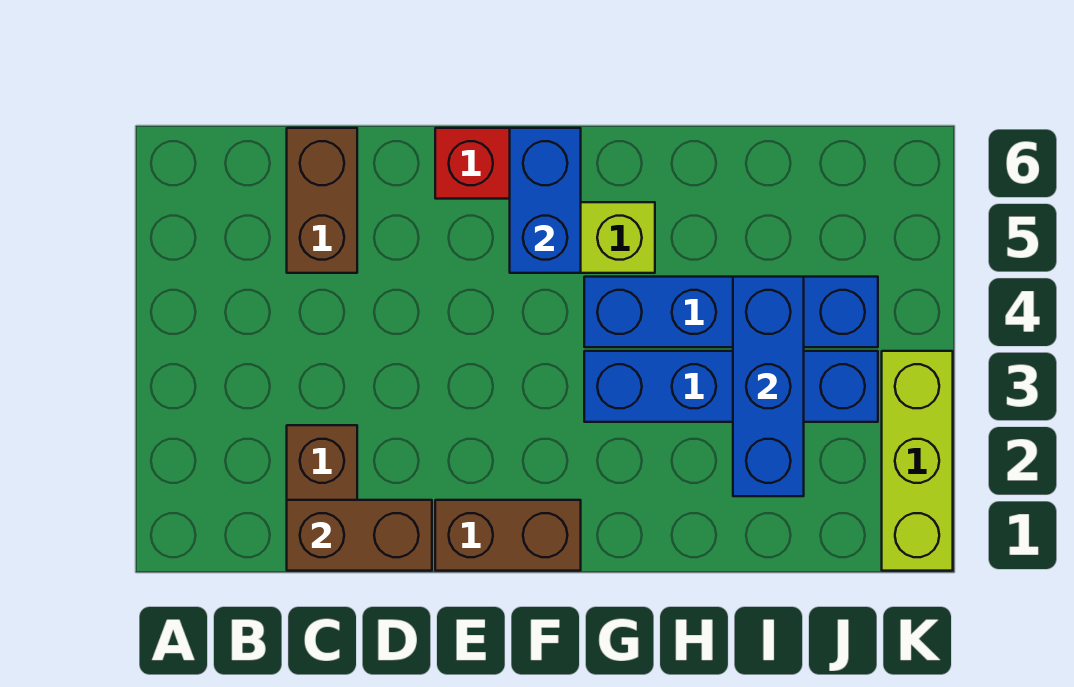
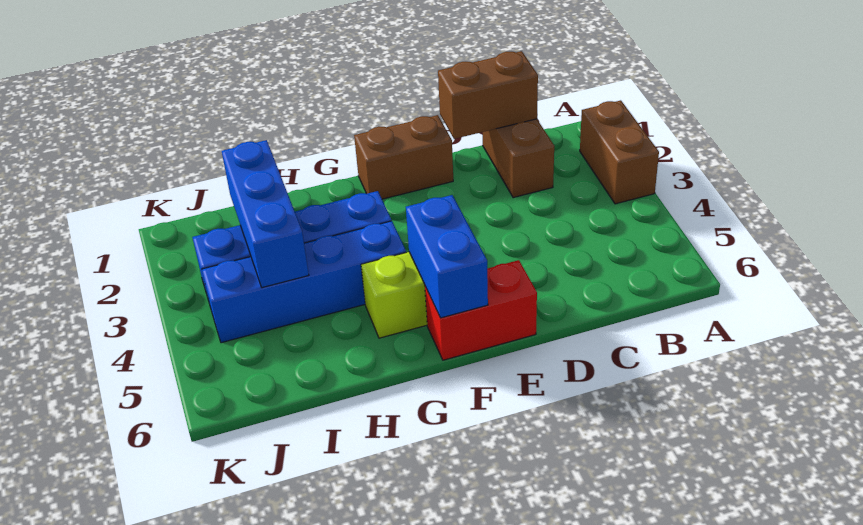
brown brick C5:C6 level 1 -> brown brick A2:A3 level 1
lime brick K1:K3 level 1 -> none

